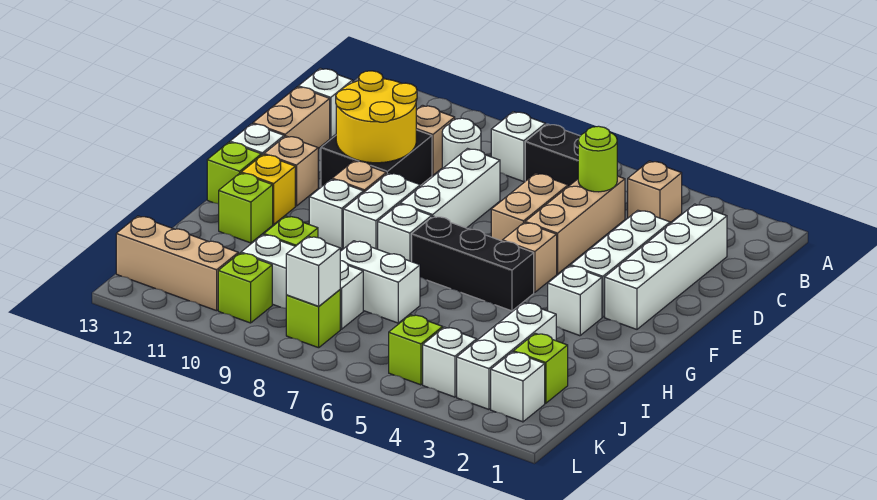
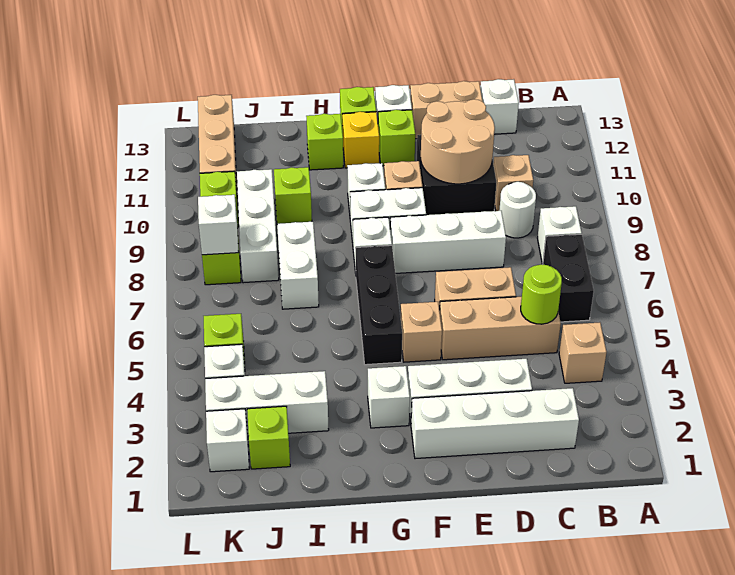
yellow round brick D10:E11 level 2 -> tan round brick D10:E11 level 2
tan brick F12 level 1 -> lime brick F12 level 1

